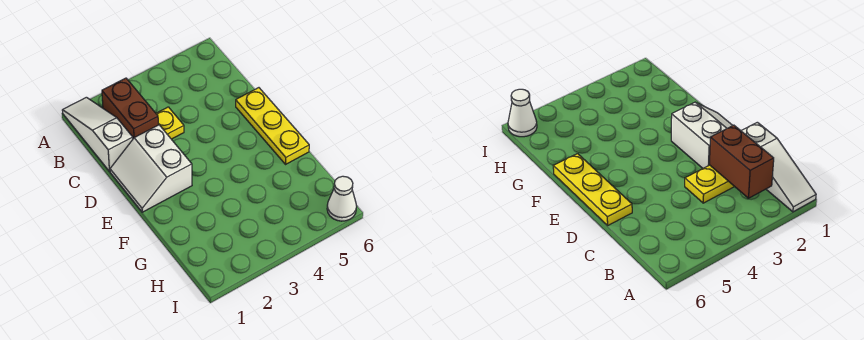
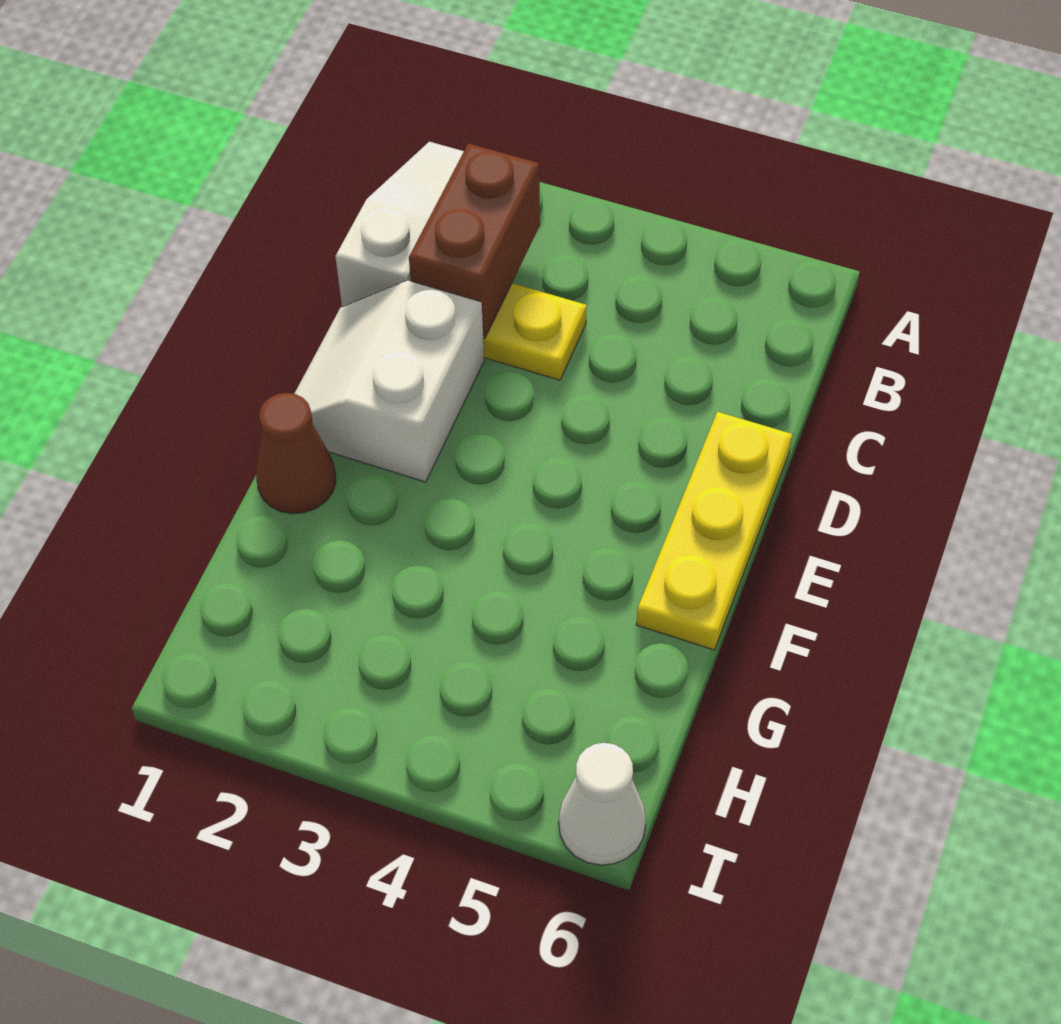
none -> brown cone F1 level 1

